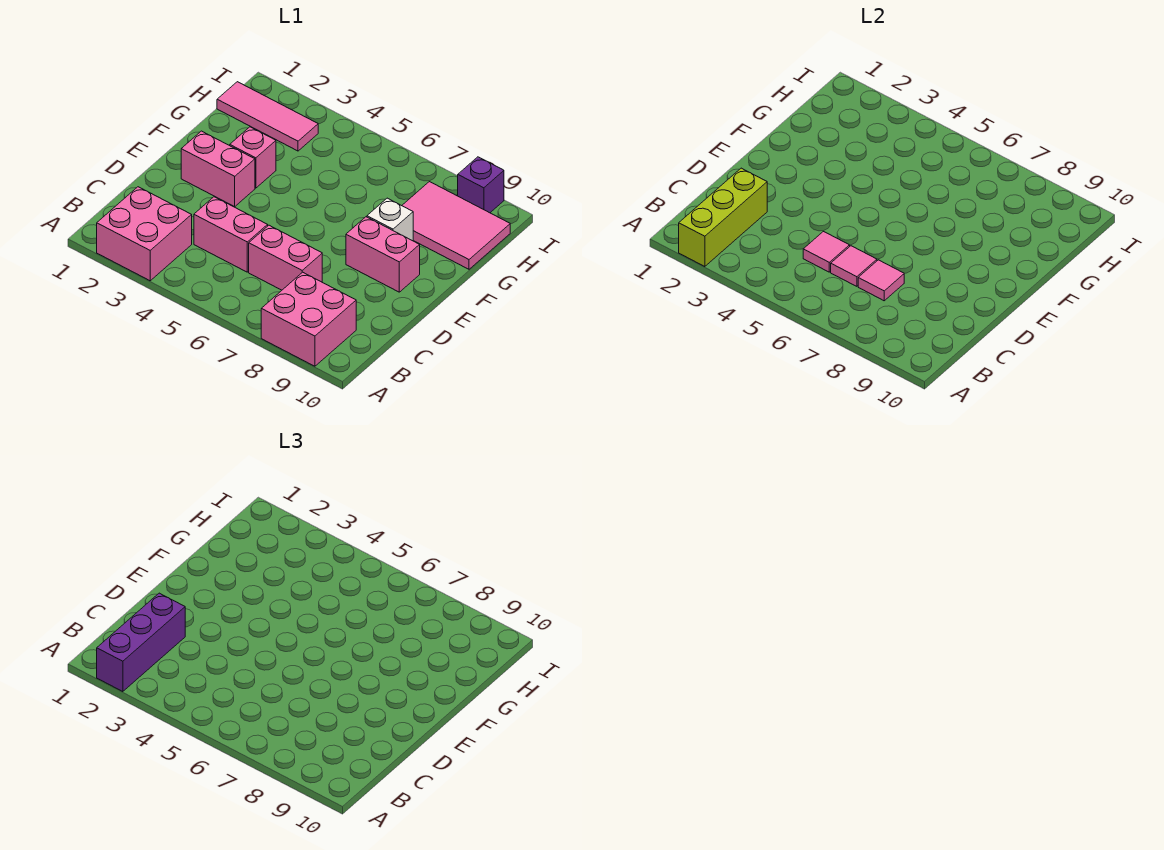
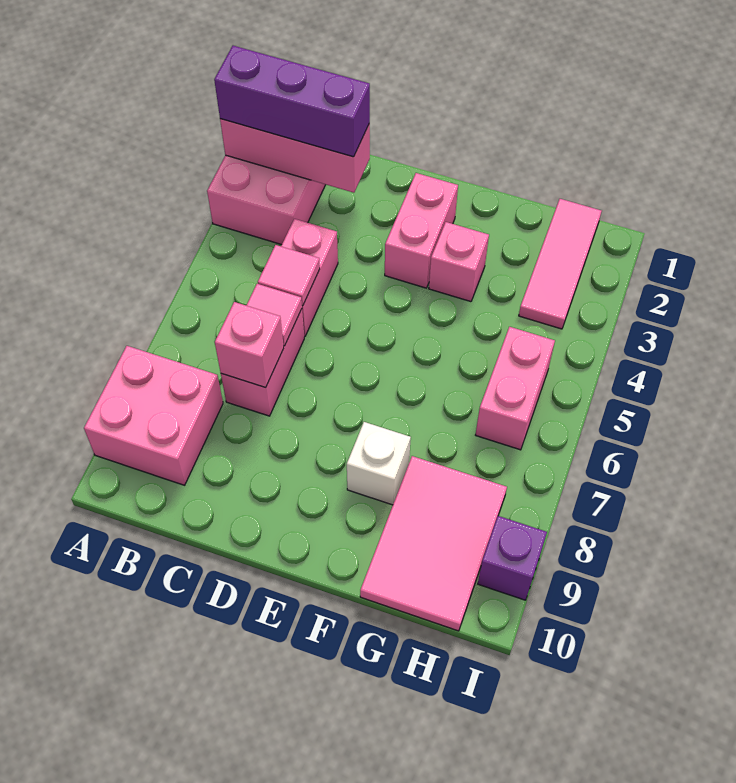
lime brick A2:C2 level 2 -> pink brick A2:C2 level 2
pink tile C7 level 2 -> pink brick C7 level 2
pink brick E8:E9 level 1 -> pink brick H5:H6 level 1

